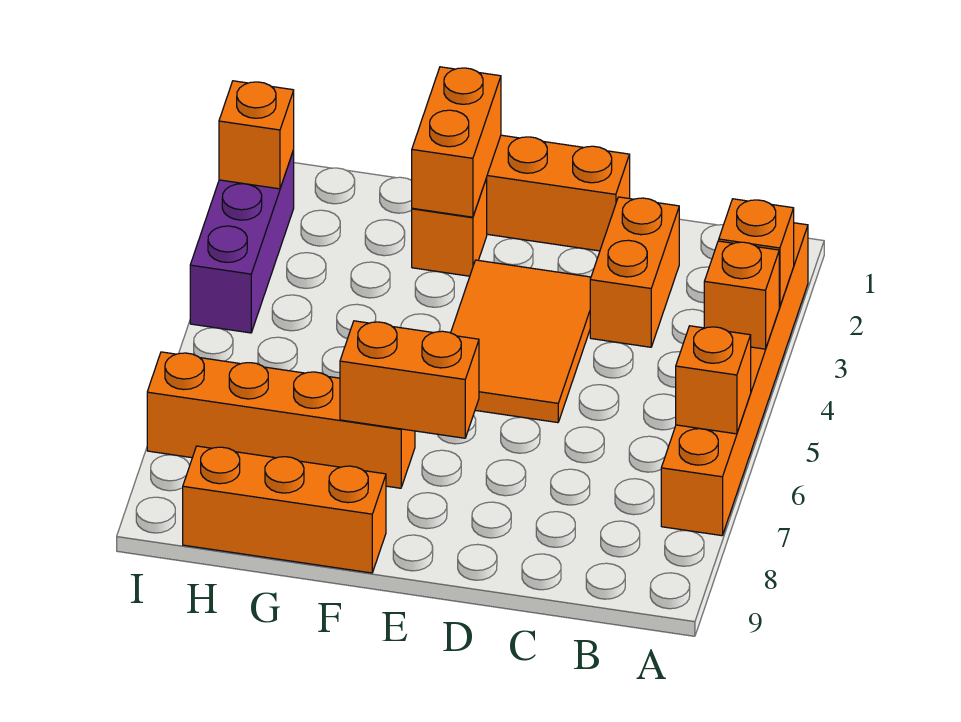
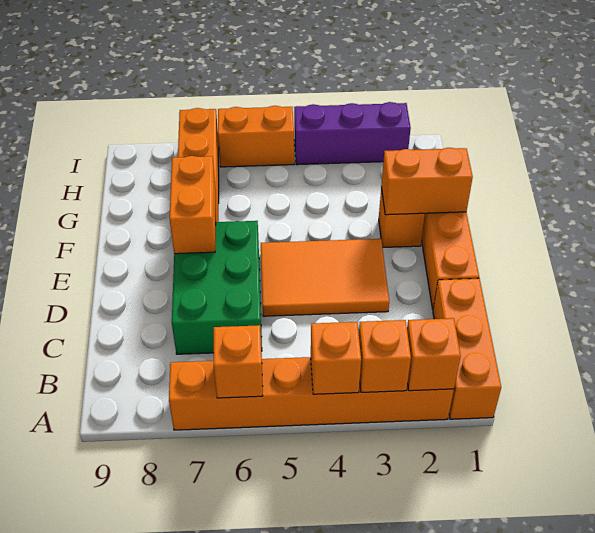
orange brick C2:C3 level 1 -> orange brick I5:I6 level 1
none -> green brick C6:E7 level 1
orange brick F9:H9 level 1 -> orange brick A1:C1 level 1
orange brick I2 level 2 -> orange brick A2 level 2

